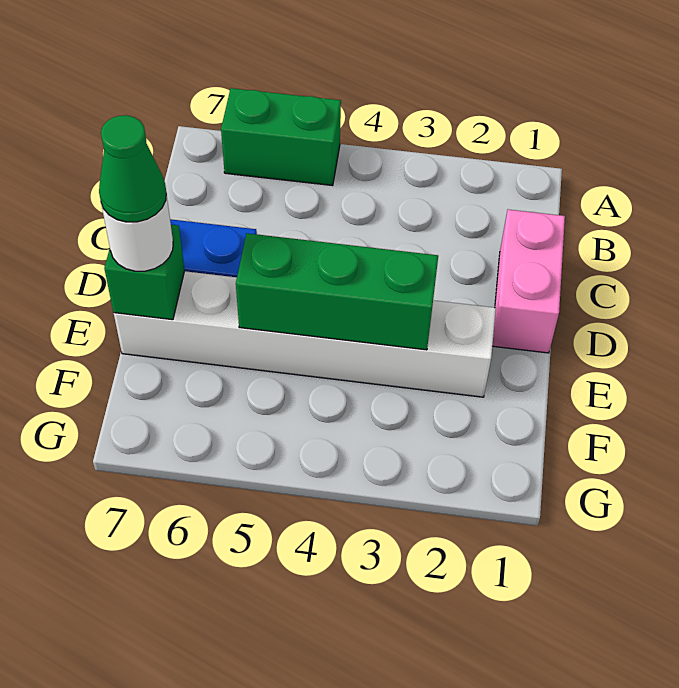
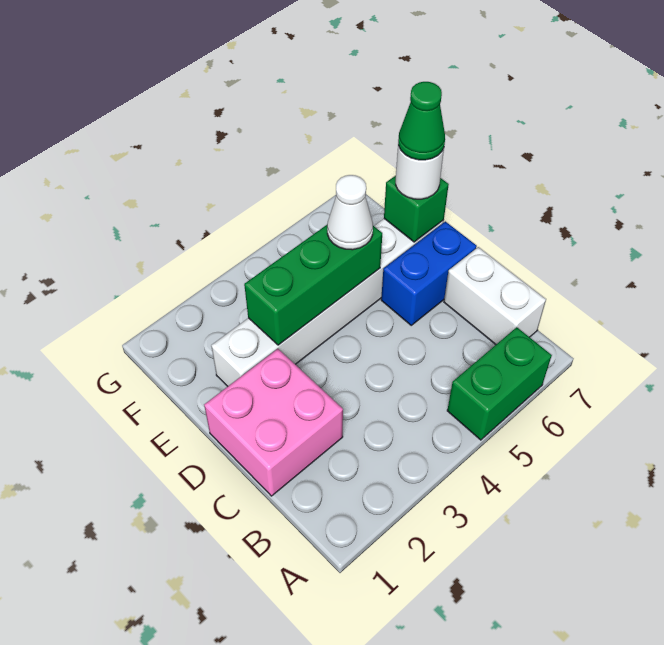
none -> white brick B7:C7 level 1
pink brick C1:D1 level 1 -> pink brick C1:D2 level 1
none -> white cone E5 level 3

